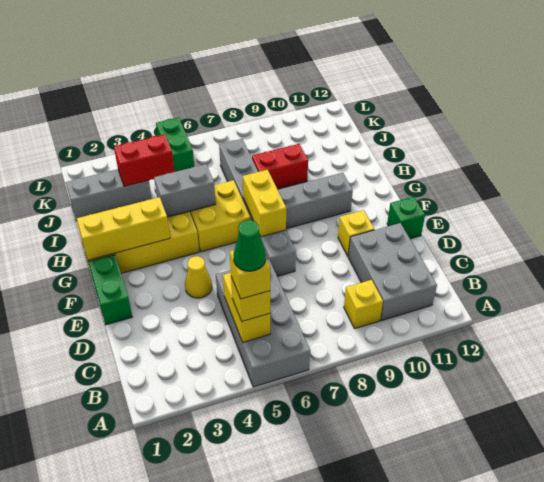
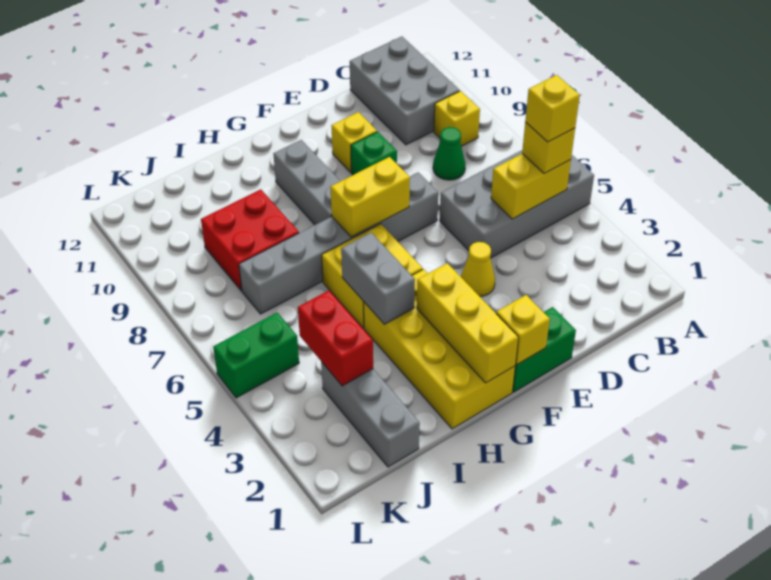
green cone B5 level 5 -> green cone C8 level 1
grey brick B10:D11 level 1 -> grey brick B10:C12 level 1
green brick E12 level 1 -> green brick E9 level 1
none -> yellow brick F1 level 2
red brick I8:I9 level 1 -> red brick I8:J9 level 1

